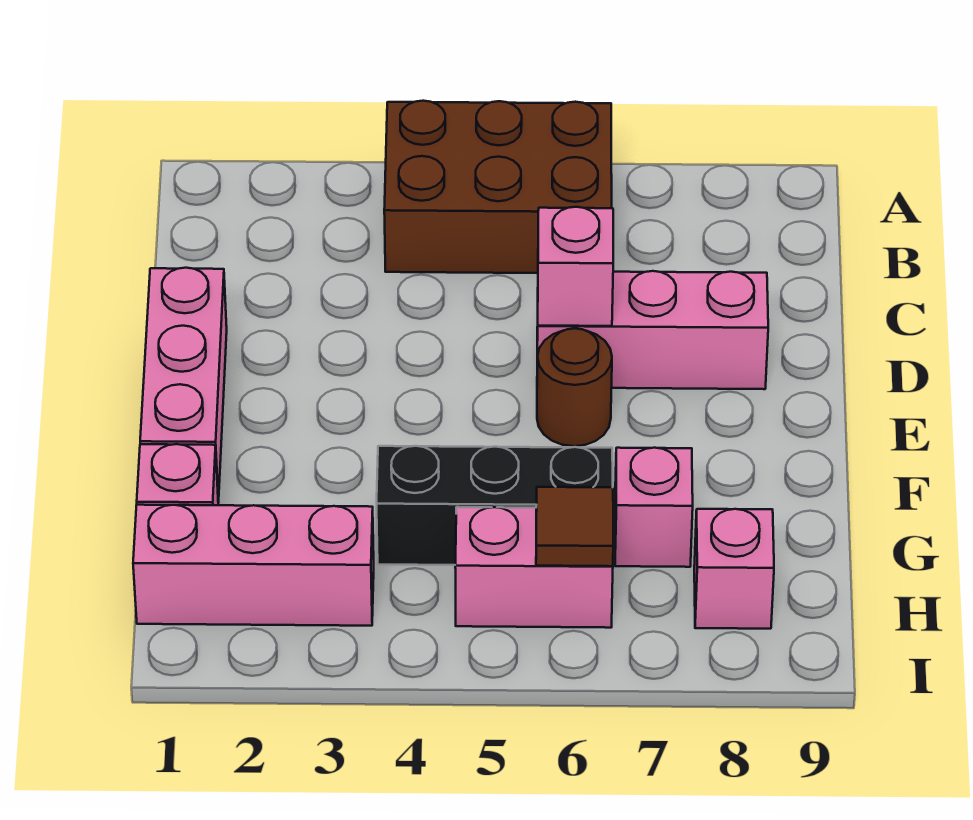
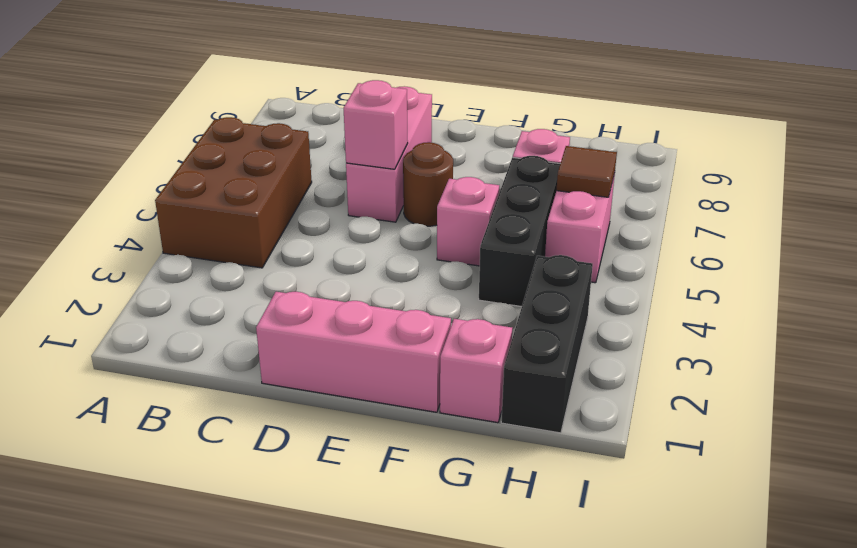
pink brick H1:H3 level 1 -> black brick H1:H3 level 1
pink brick H8 level 1 -> pink brick F5 level 1

